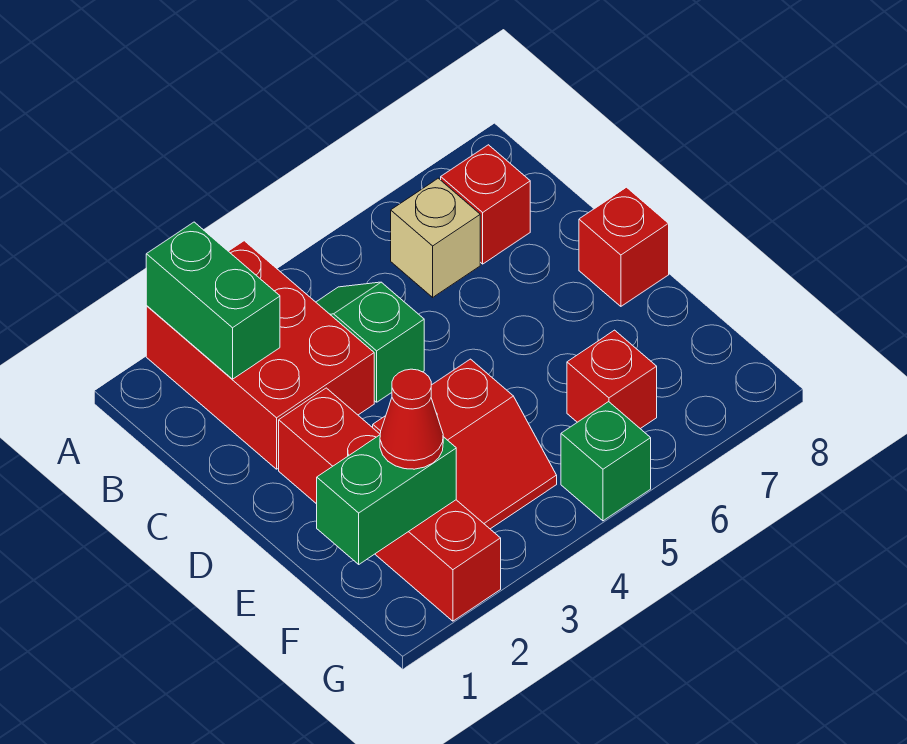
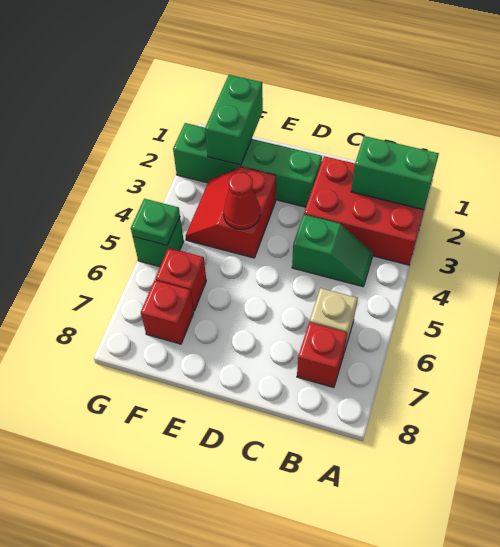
red brick D2:G2 level 1 -> green brick D2:G2 level 1
red brick D8 level 1 -> red brick F7 level 1
red cone F2 level 3 -> red cone E4 level 2
none -> green plate G5 level 2

